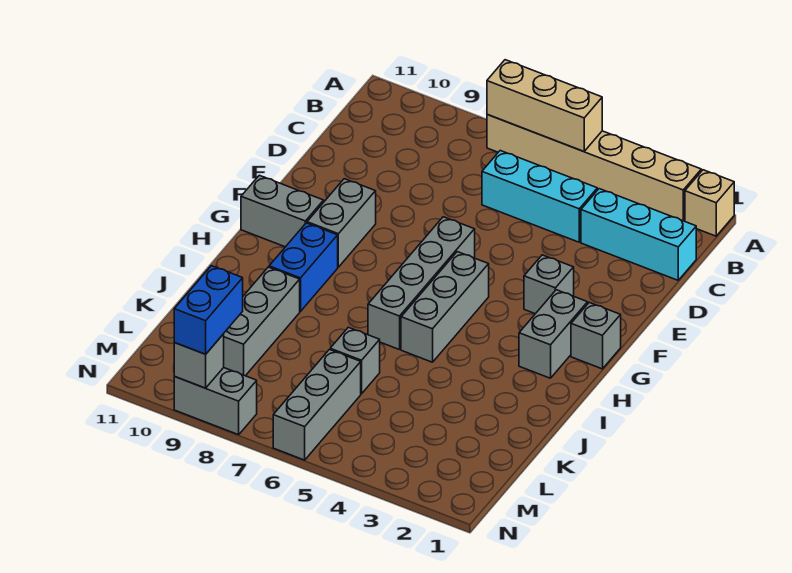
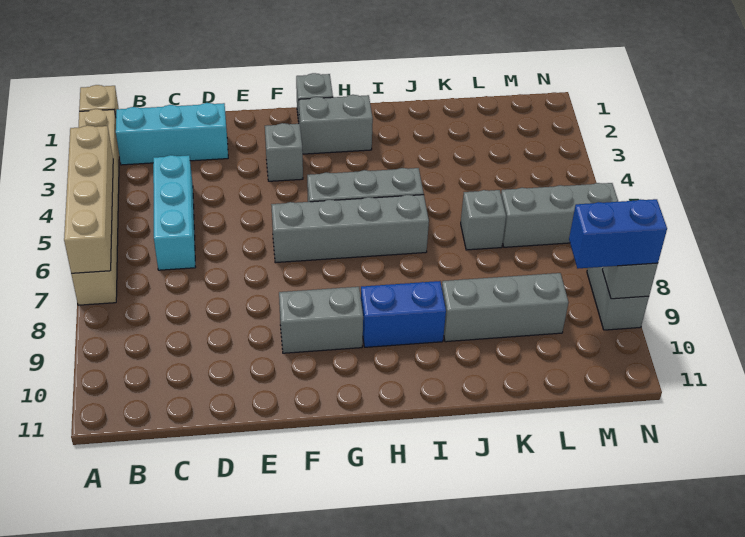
tan brick A5:A7 level 2 -> tan brick A4:A7 level 2
cyan brick C1:C3 level 1 -> cyan brick B2:D2 level 1
grey brick G10:G11 level 1 -> none

